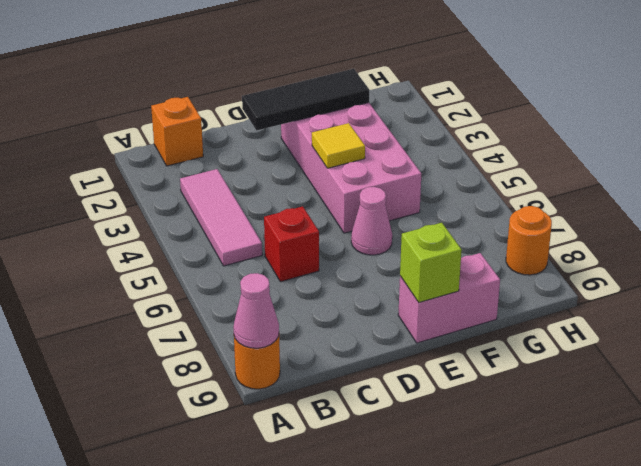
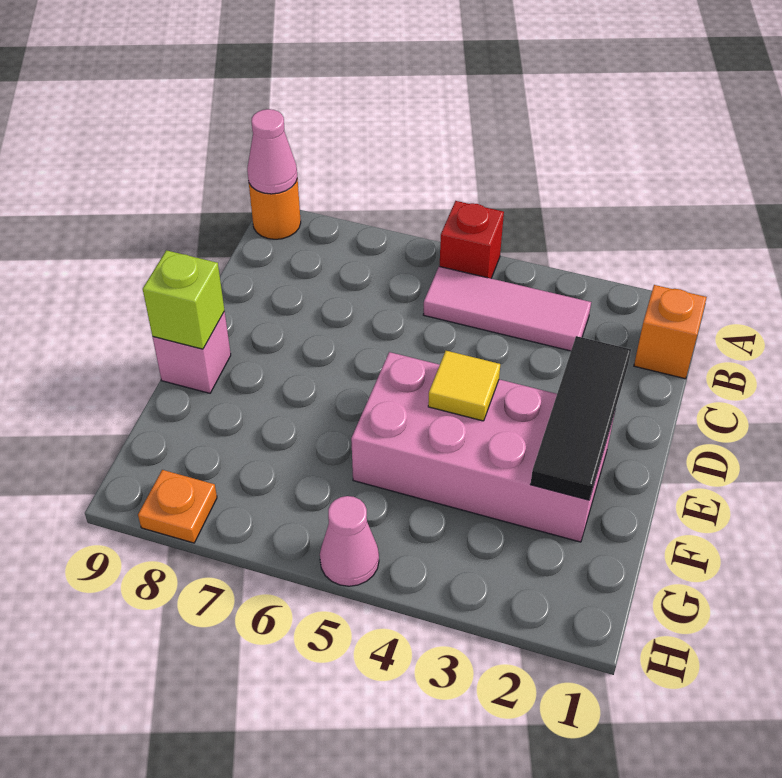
red brick C6 level 1 -> red brick A5 level 1
pink cone E6 level 1 -> pink cone H5 level 1
pink brick E9:F9 level 1 -> pink brick E9 level 1
orange round brick H8 level 1 -> orange plate H8 level 1

